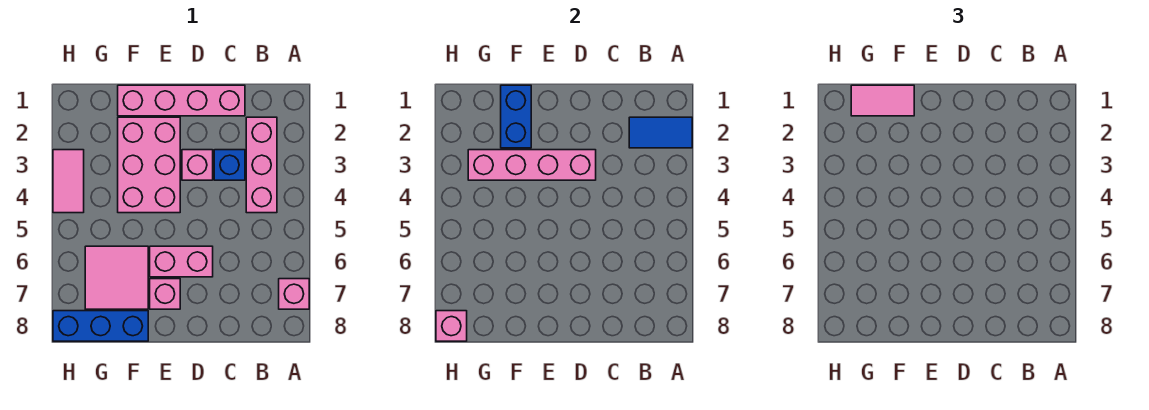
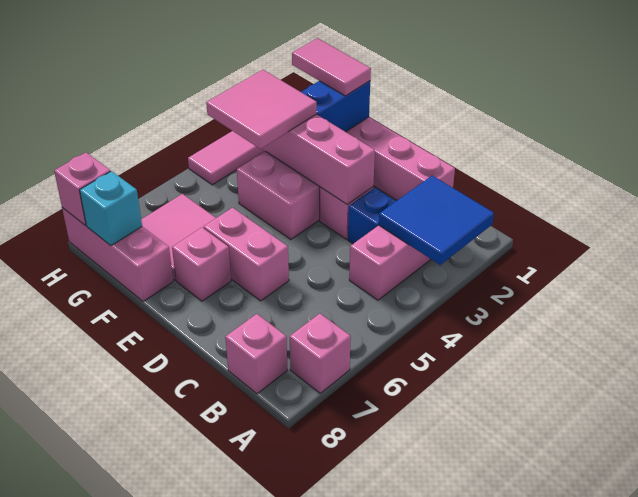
blue tile A2:B2 level 2 -> blue tile A2:B3 level 2
none -> pink brick B8 level 1
none -> pink tile F3:G4 level 3
blue brick F8:H8 level 1 -> pink brick F8:H8 level 1
none -> cyan brick G8 level 2

